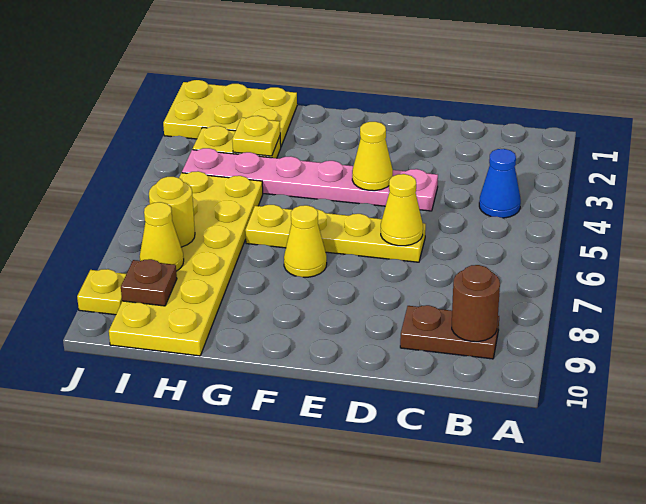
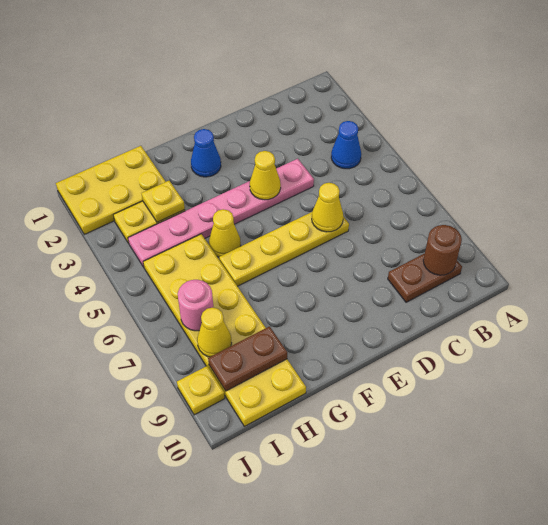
none -> blue cone F2 level 1
yellow cone F7 level 1 -> yellow cone G5 level 1
yellow round brick I7 level 2 -> pink round brick I7 level 2
brown plate I9 level 2 -> brown plate H9:I9 level 2

